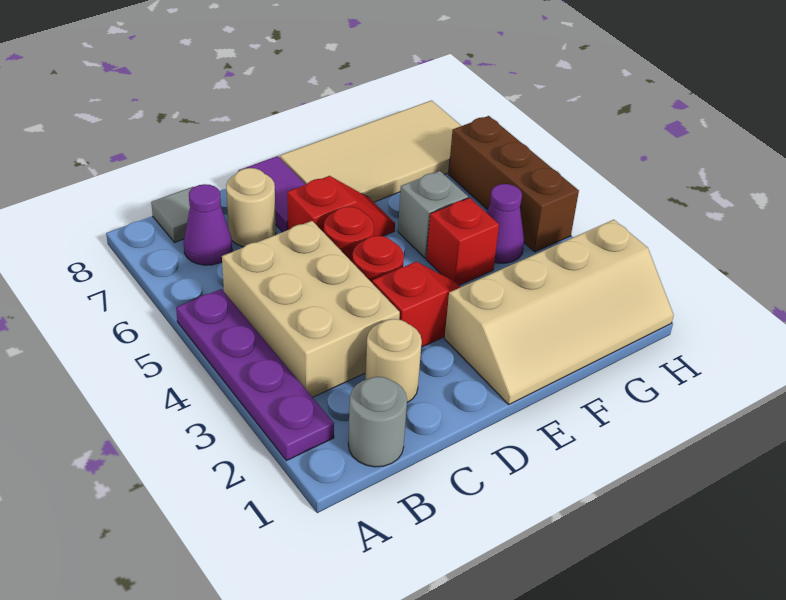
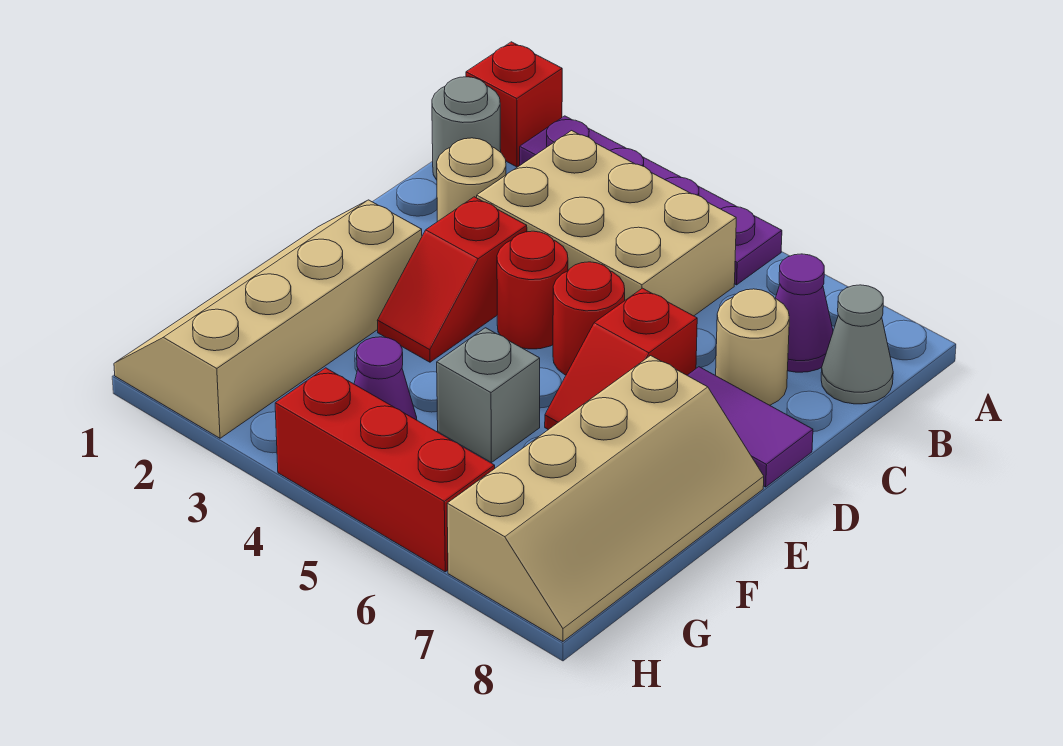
grey tile B8 level 1 -> grey cone B8 level 1
tan tile E7:H8 level 1 -> tan slope E7:H8 level 1 top 7
red brick F4 level 1 -> red brick A1 level 1
brown brick H4:H6 level 1 -> red brick H4:H6 level 1

